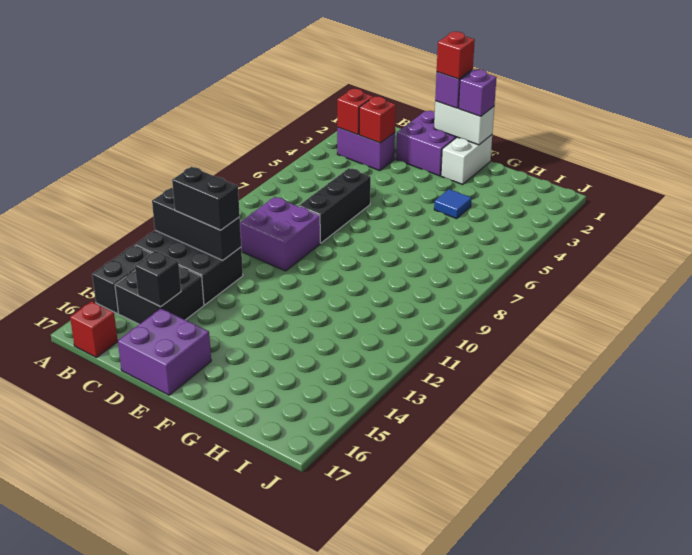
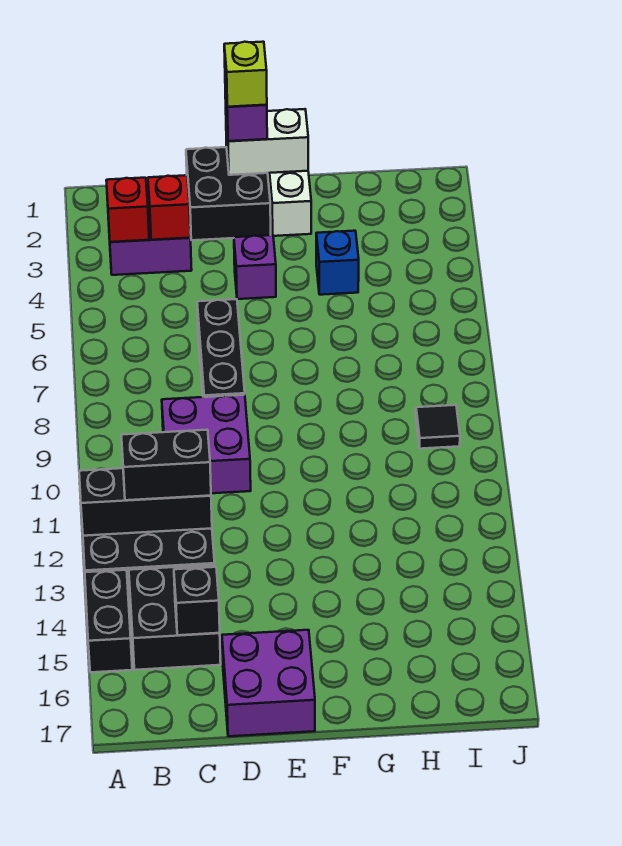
red brick B17 level 1 -> none
purple brick D1:E2 level 1 -> black brick D1:E2 level 1
red brick E1 level 4 -> lime brick E1 level 4
purple brick F1 level 3 -> purple brick E4 level 1
blue tile G4 level 1 -> blue brick G4 level 1
none -> black tile I9 level 1

